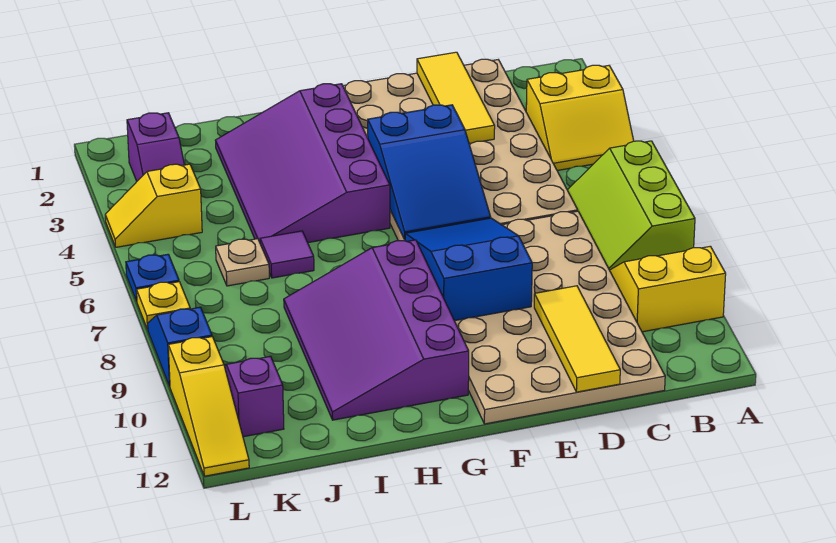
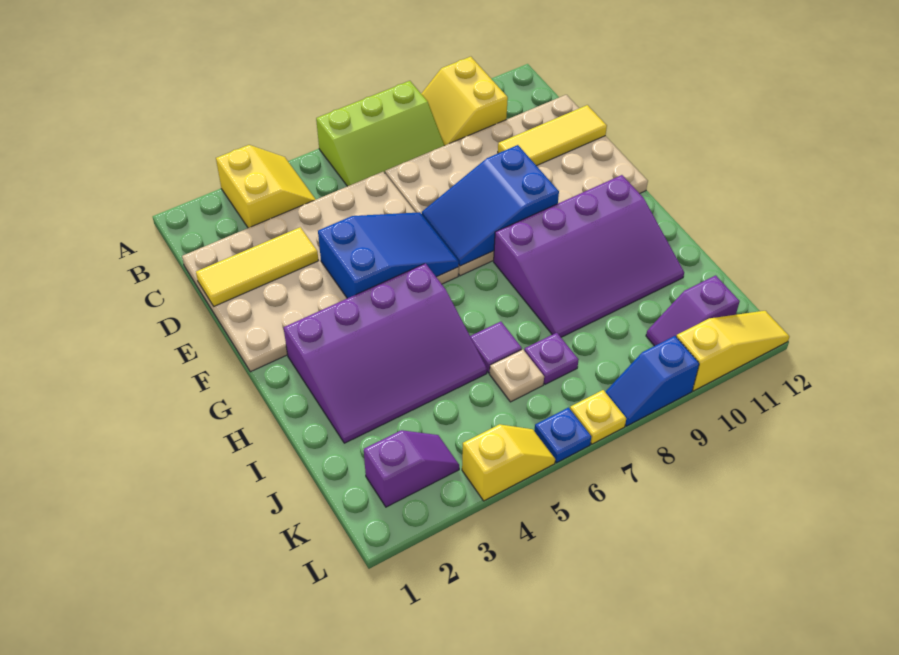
none -> purple plate J7 level 1
yellow slope K4:L4 level 1 top K -> yellow slope L4:L5 level 1 top 4

